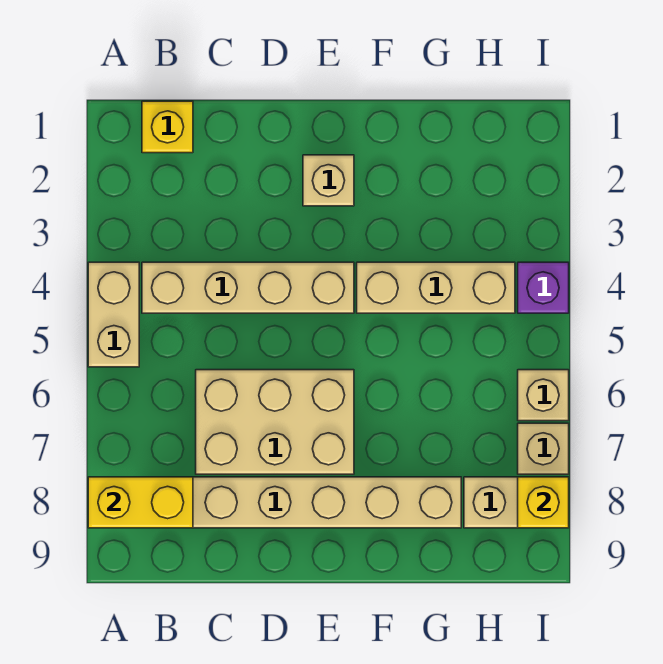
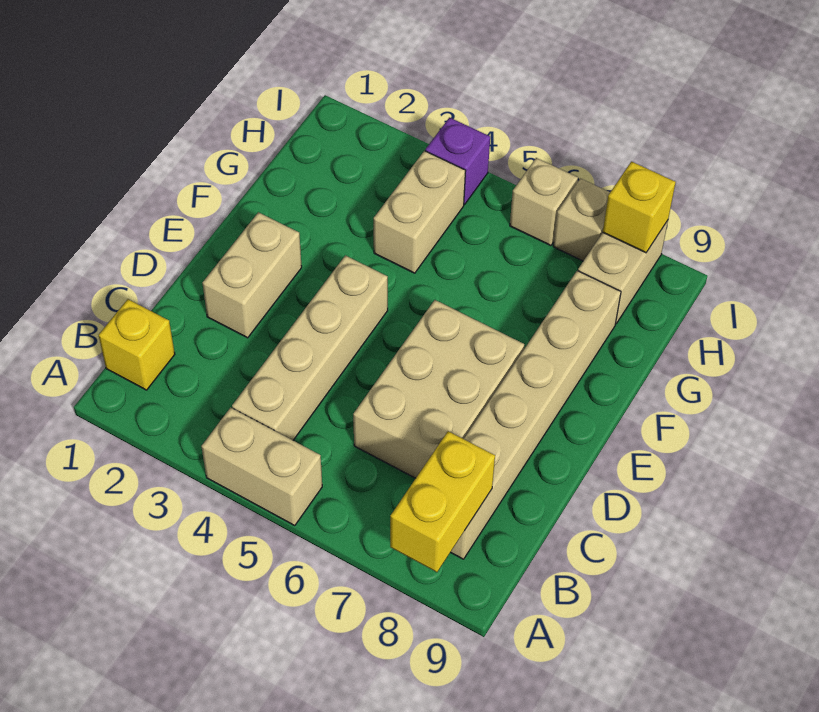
tan brick E2 level 1 -> tan brick D2:E2 level 1
tan brick F4:H4 level 1 -> tan brick G4:H4 level 1

